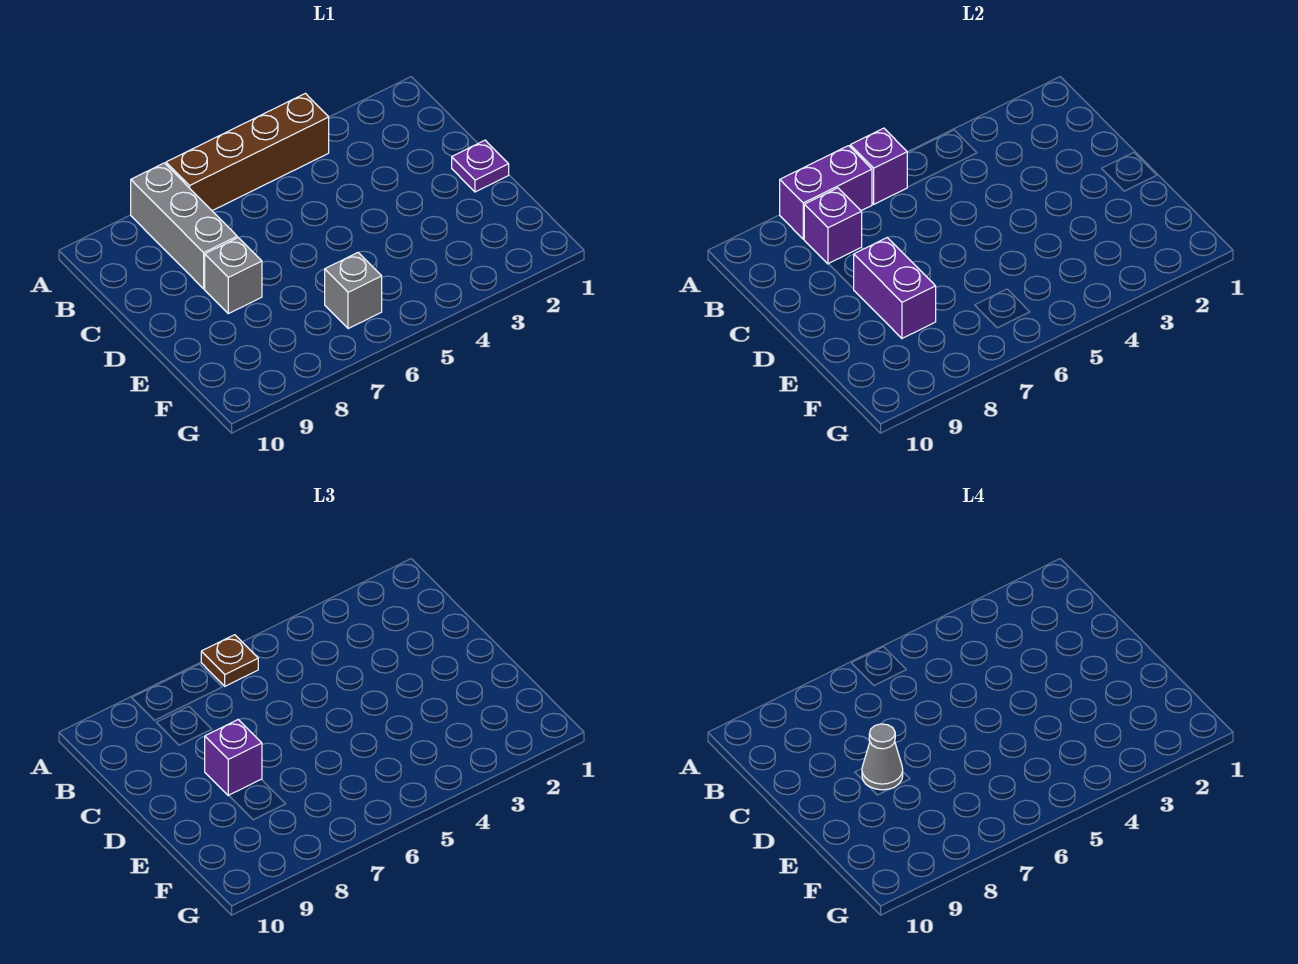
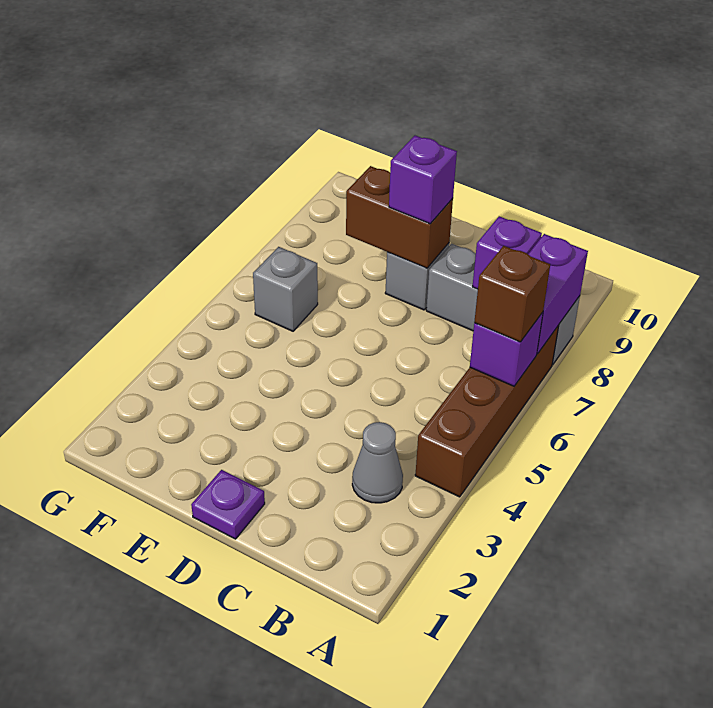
brown plate A6 level 3 -> brown brick A6 level 3
purple brick D8:E8 level 2 -> brown brick D8:E8 level 2
grey cone D8 level 4 -> grey cone B3 level 1

